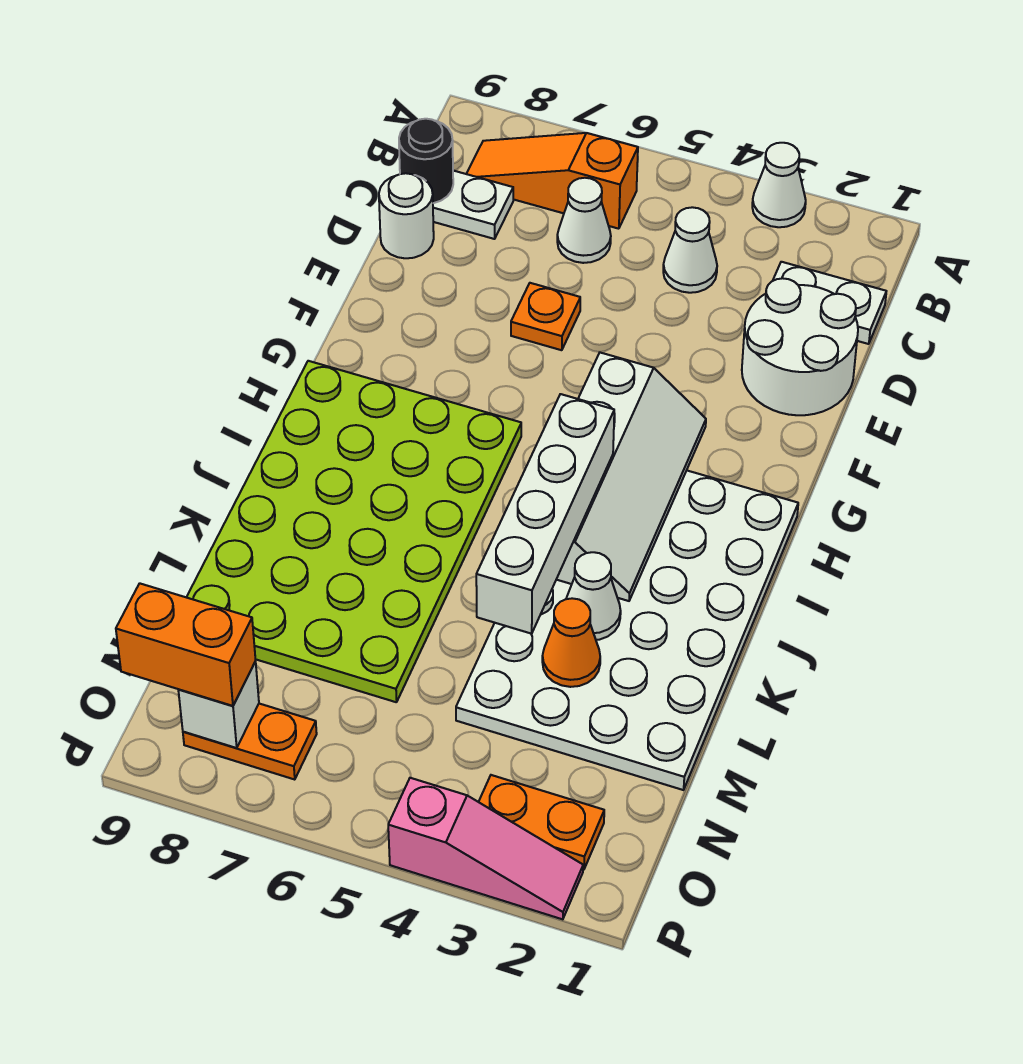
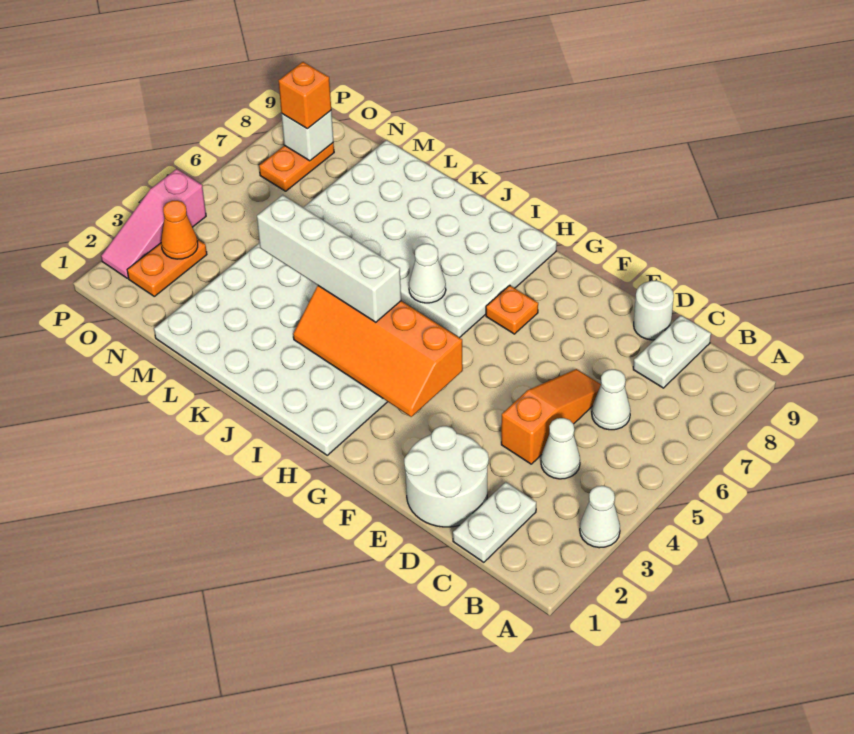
orange slope B6:B8 level 1 top 6 -> orange slope D4:D6 level 1 top 4
black round brick C9 level 2 -> none
orange plate E6 level 1 -> orange plate G7 level 1
white slope G3:J4 level 2 top 4 -> orange slope G3:J4 level 2 top 4
lime plate H6:M9 level 1 -> white plate H6:M9 level 1
white cone K3 level 2 -> white cone I6 level 2
orange cone L3 level 2 -> orange cone O3 level 2
orange brick O8:O9 level 3 -> orange brick O8 level 3

